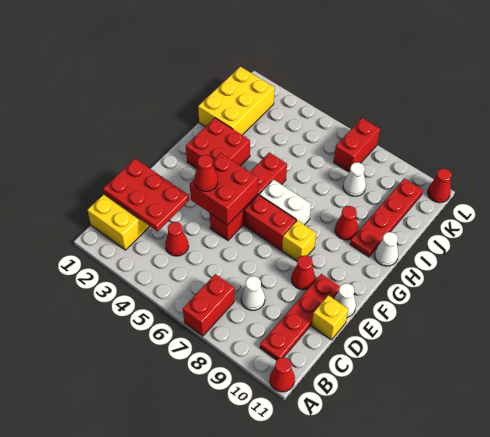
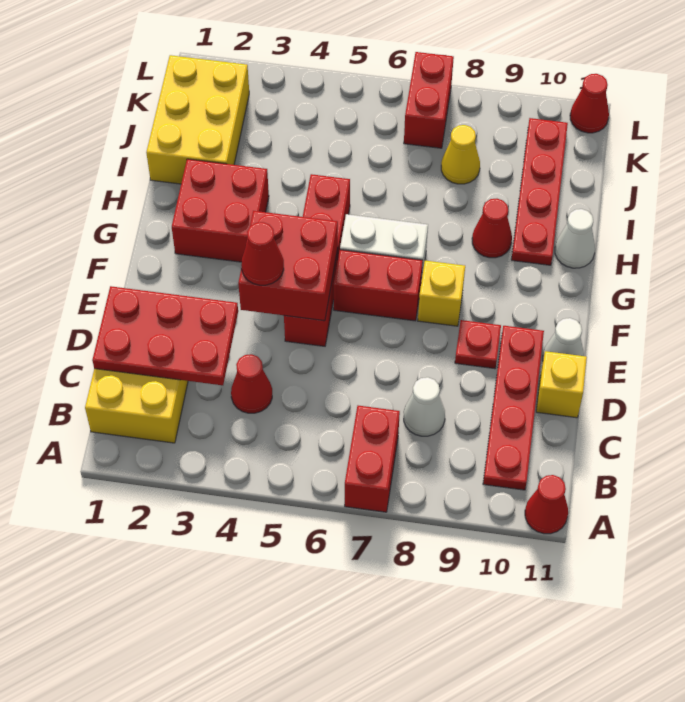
red cone E9 level 1 -> red plate E9 level 1
white cone J8 level 1 -> yellow cone J8 level 1

